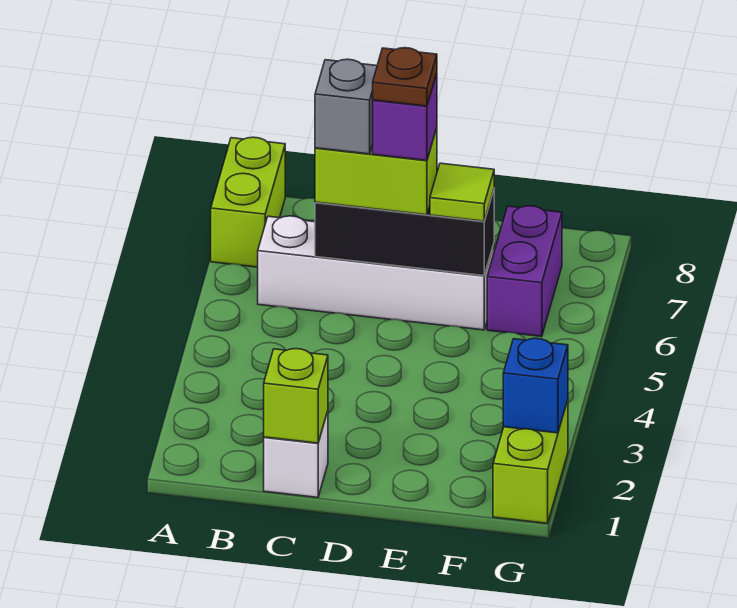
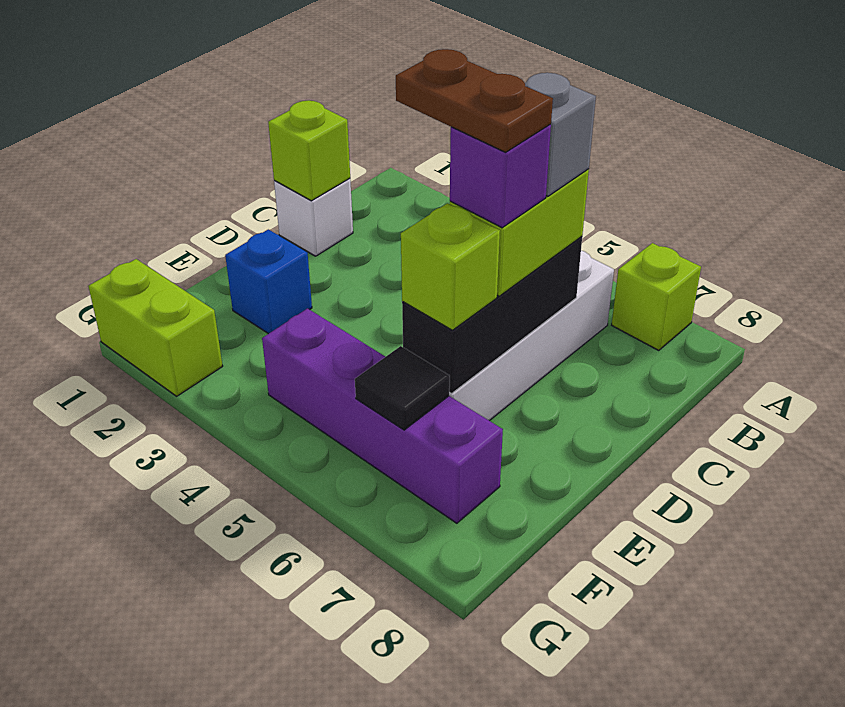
lime brick A7:A8 level 1 -> lime brick A7 level 1
brown plate D6 level 5 -> brown plate D5:D6 level 5
lime tile E6 level 3 -> lime brick E6 level 3
purple brick F6:F7 level 1 -> purple brick F4:F7 level 1
none -> black tile F6 level 2
blue brick G2 level 2 -> blue brick E2 level 1

